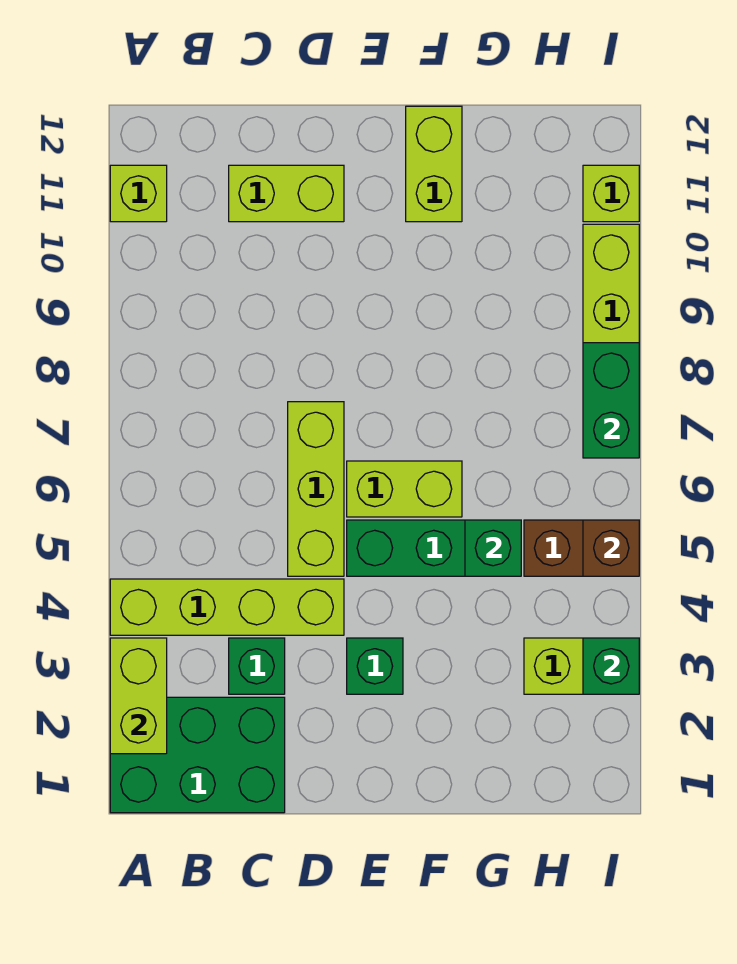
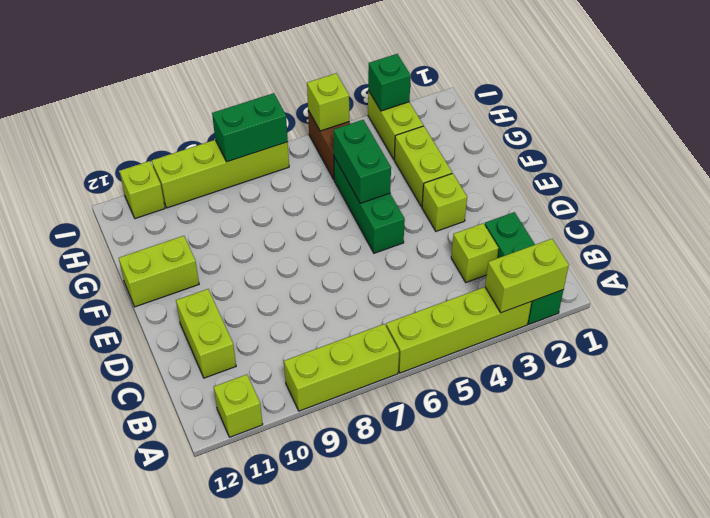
green brick A1:C2 level 1 -> green brick A2:C2 level 1
lime brick A4:D4 level 1 -> lime brick A3:A6 level 1
green brick C3 level 1 -> lime brick C3 level 1
lime brick D5:D7 level 1 -> lime brick A7:A9 level 1
green brick E3 level 1 -> lime brick E3 level 1
lime brick E6:F6 level 1 -> lime brick F3:G3 level 1
green brick G5 level 2 -> green brick F5:G5 level 2
brown brick I5 level 2 -> lime brick I5 level 2

